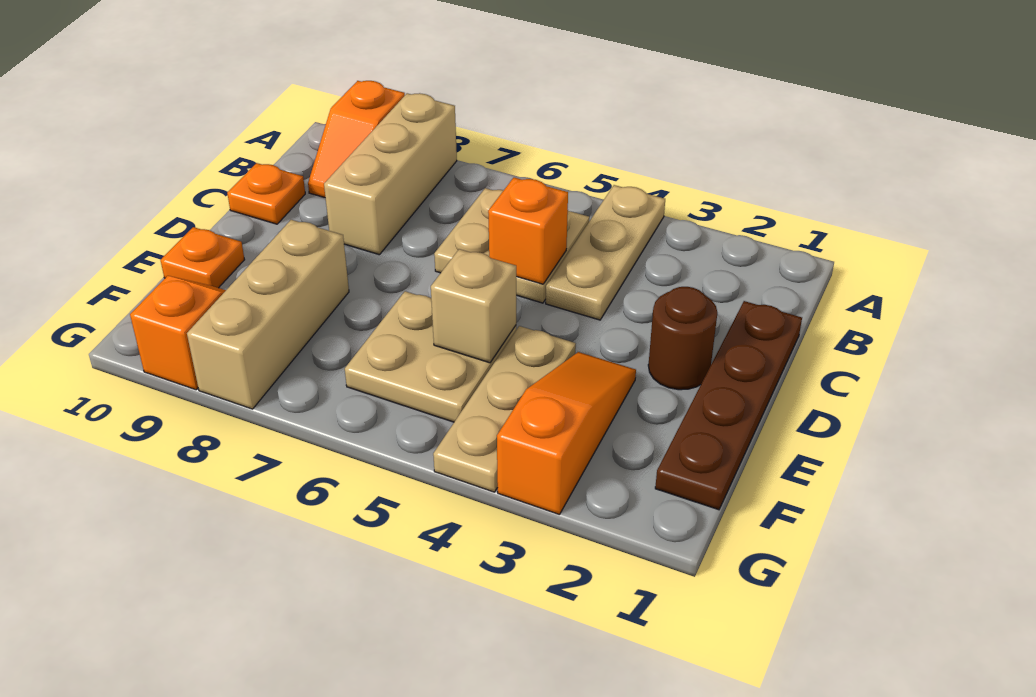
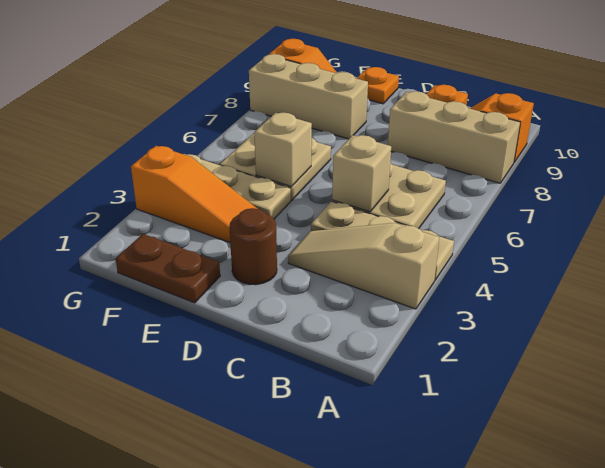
none -> tan slope A3:C3 level 1 top A
brown plate C1:F1 level 1 -> brown plate E1:F1 level 1
orange brick C5 level 2 -> tan brick C5 level 2

